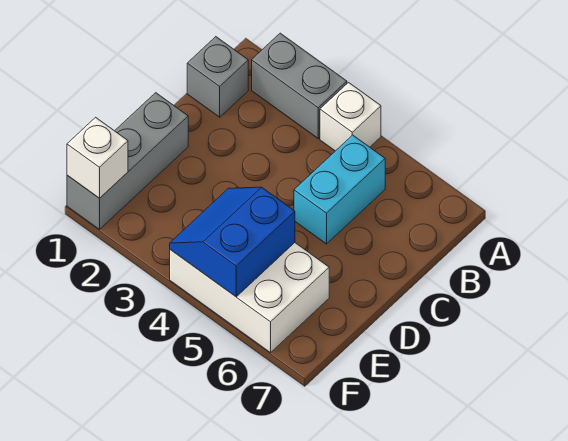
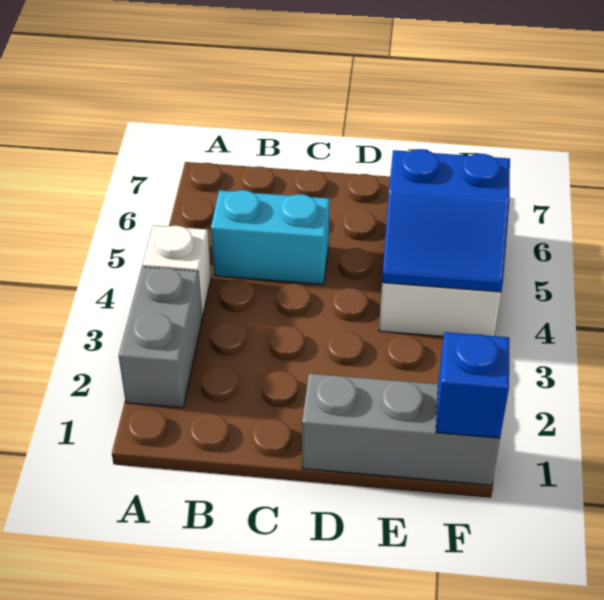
grey brick B1 level 1 -> none
white brick F1 level 2 -> blue brick F1 level 2

